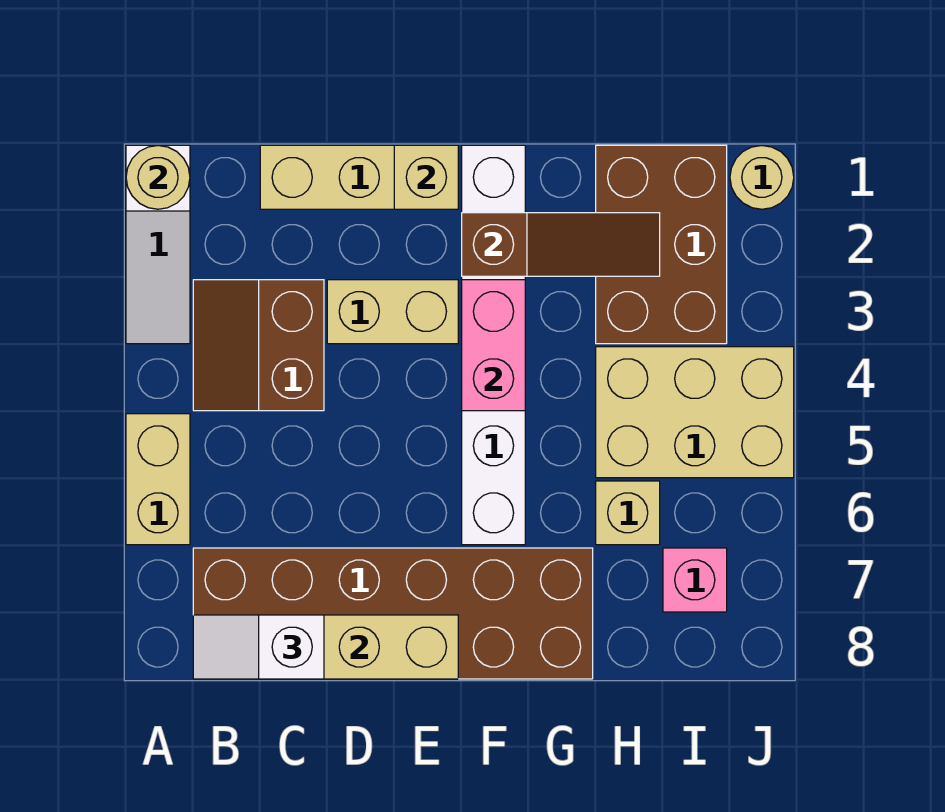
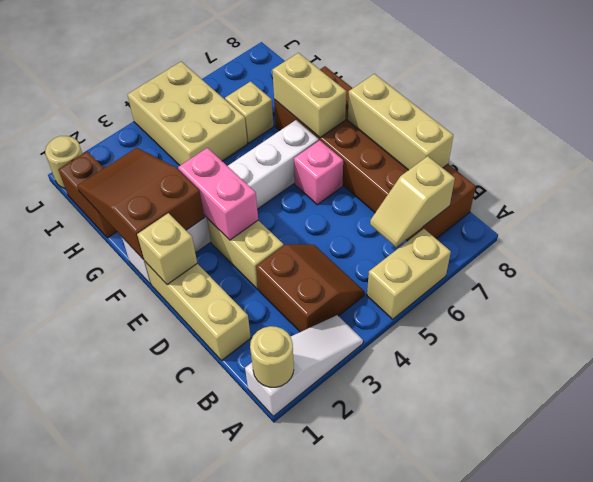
brown slope B3:C4 level 1 top C -> brown slope B3:C4 level 1 top 3
none -> tan slope B6:B7 level 2 top 7
white slope B8:C8 level 3 top C -> none
brown slope F2:H2 level 2 top F -> brown slope F1:H2 level 2 top F
pink brick F3:F4 level 2 -> pink brick E3:F3 level 2
none -> tan brick F7:G7 level 2
brown brick H1:I3 level 1 -> brown brick H1:I1 level 1
pink brick I7 level 1 -> pink brick E6 level 1

